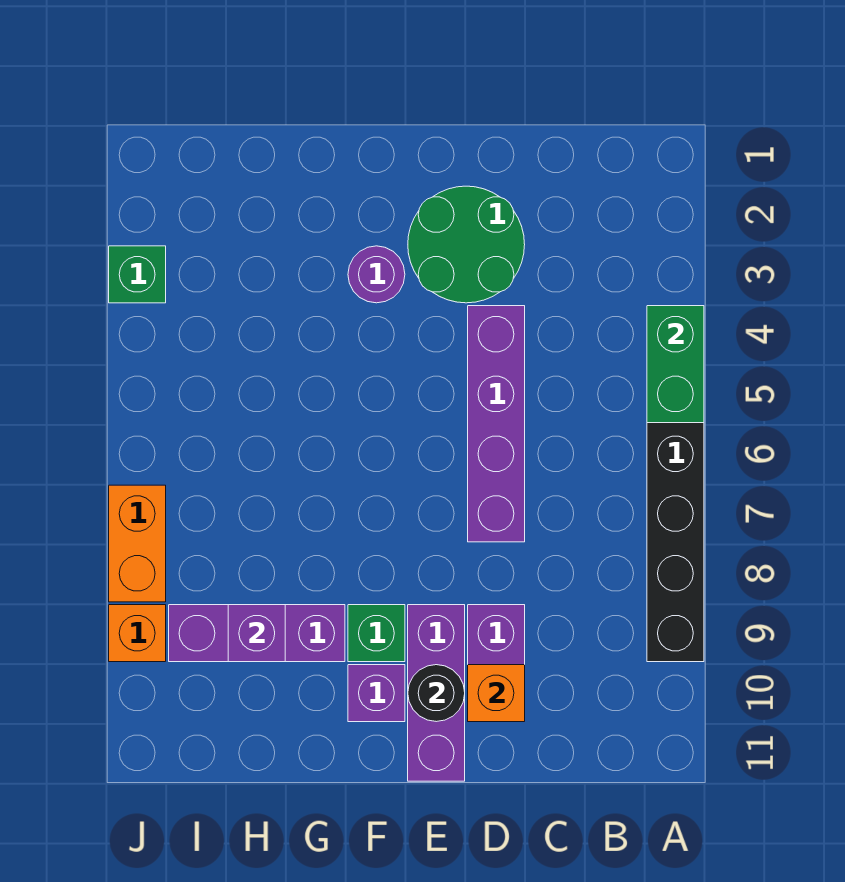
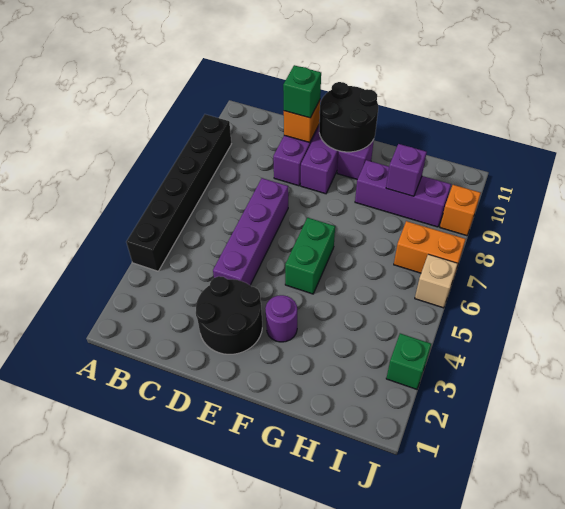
green brick A4:A5 level 2 -> green brick F5:F6 level 1
green round brick D2:E3 level 1 -> black round brick D2:E3 level 1
black round brick E10 level 2 -> black round brick E10:F11 level 2
green brick F9 level 1 -> green brick D10 level 3
none -> tan brick J6 level 1
orange brick J7:J8 level 1 -> orange brick I7:J7 level 1

